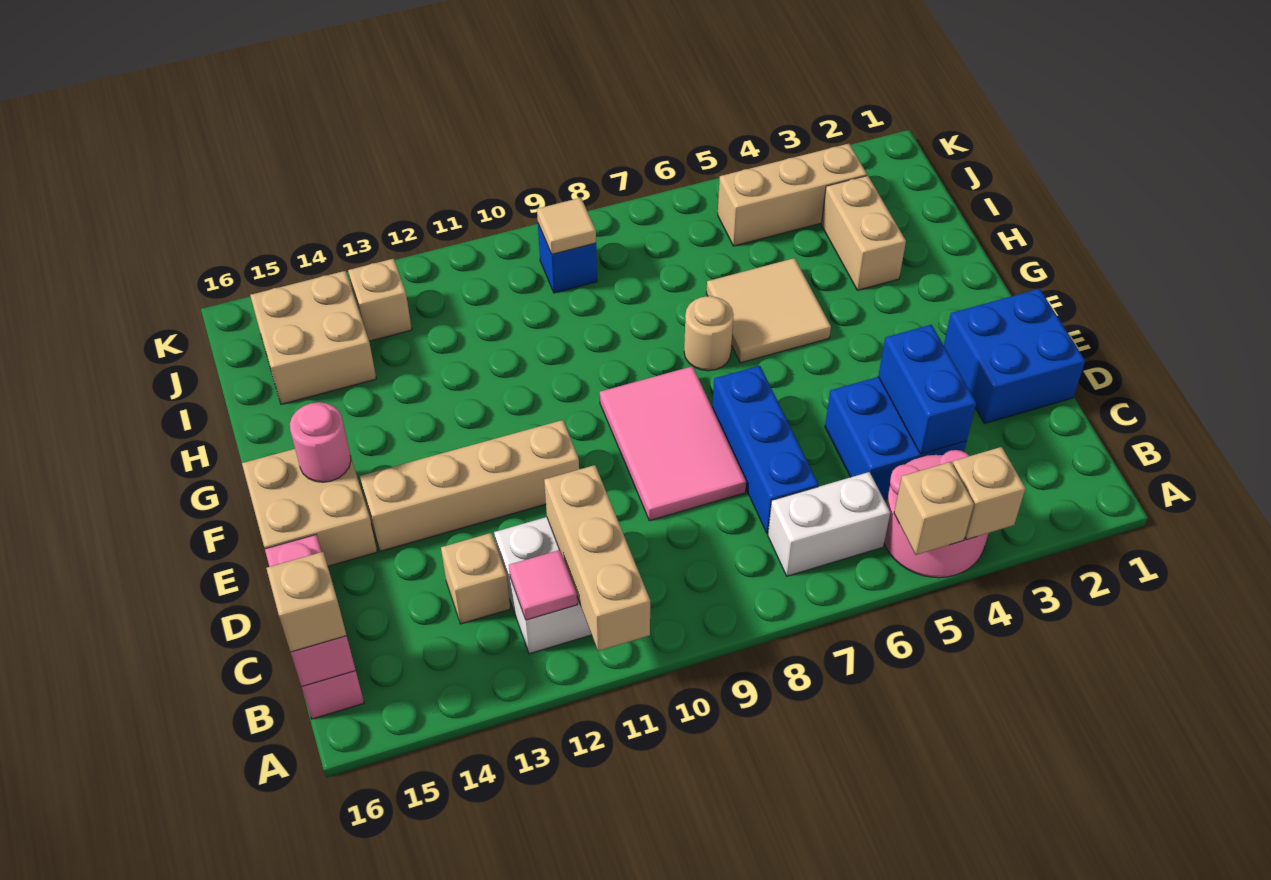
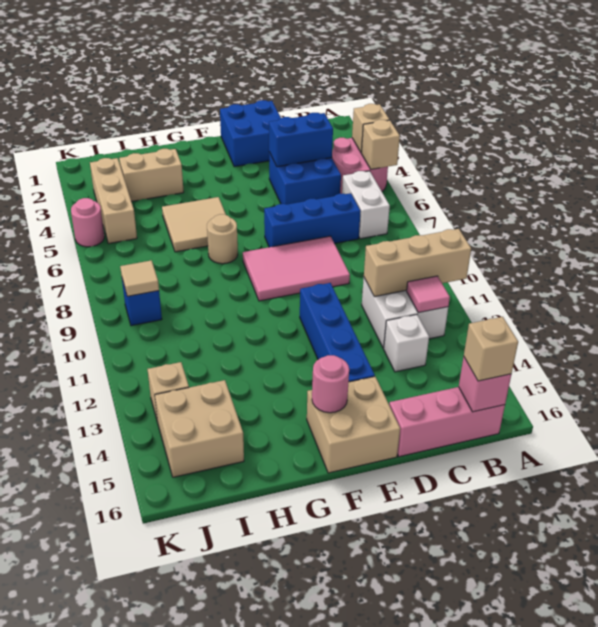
tan brick C13 level 1 -> white brick C13 level 1
tan brick E11:E14 level 1 -> blue brick E11:E14 level 1
none -> pink round brick K5 level 1

